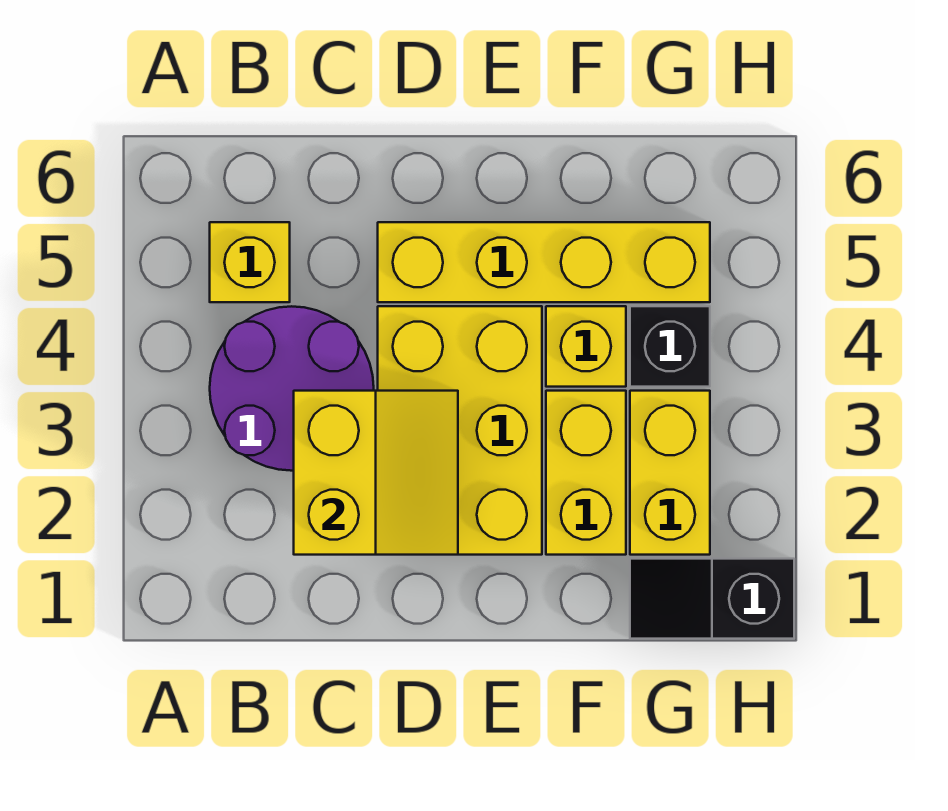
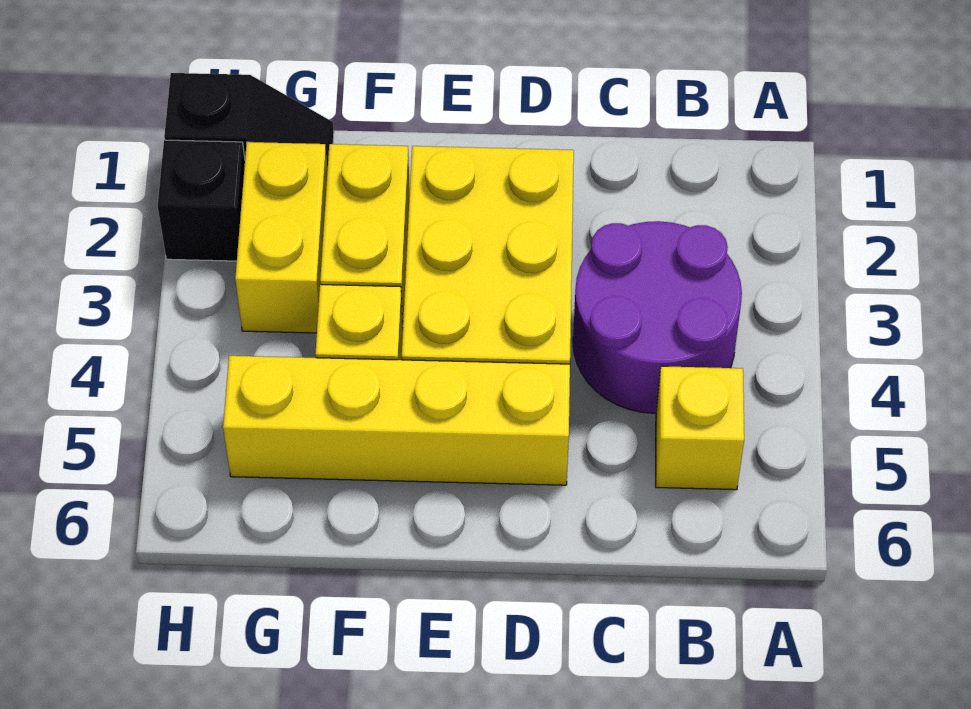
yellow slope C2:D3 level 2 top C -> none
black brick G4 level 1 -> black brick H2 level 1

